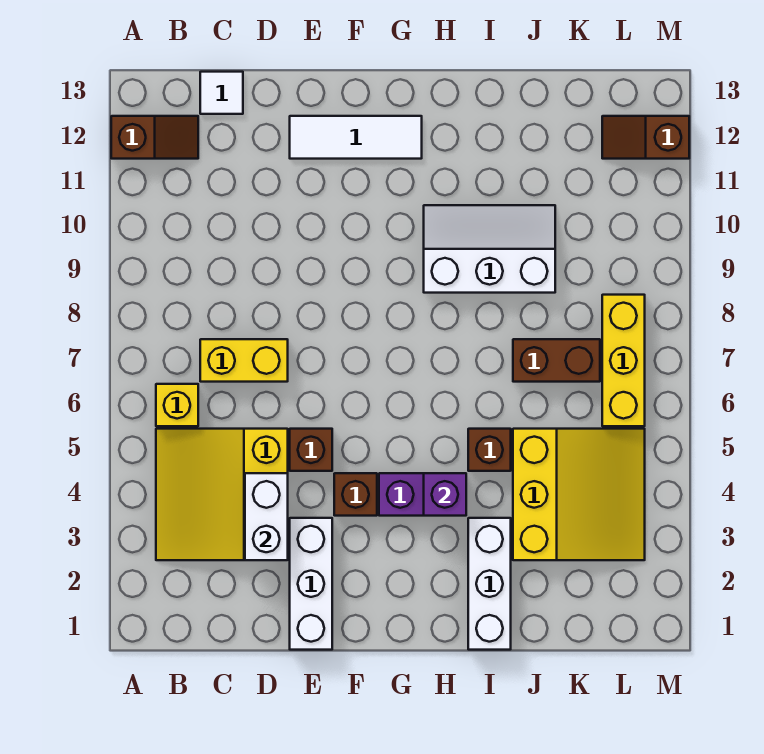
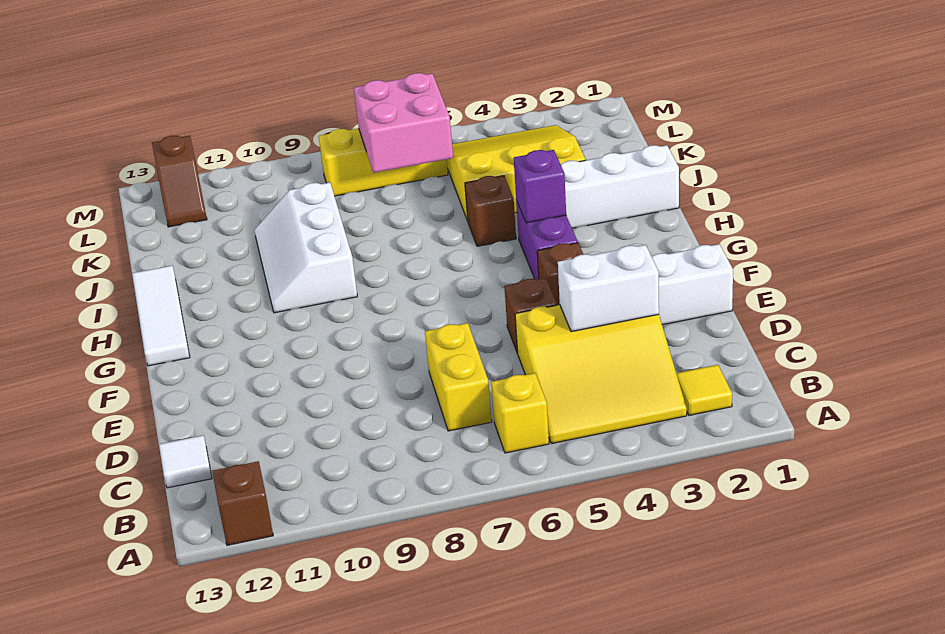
none -> yellow tile B2 level 1
white tile E12:G12 level 1 -> white tile G13:I13 level 1
brown brick J7:K7 level 1 -> none
none -> pink brick K6:L7 level 2

